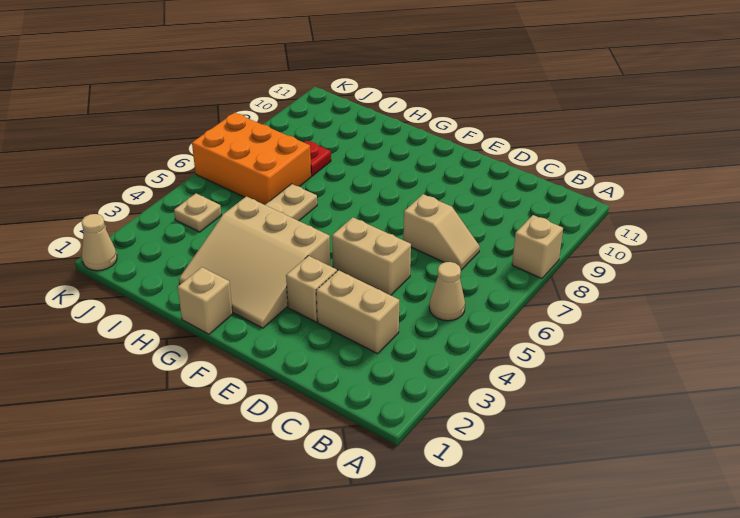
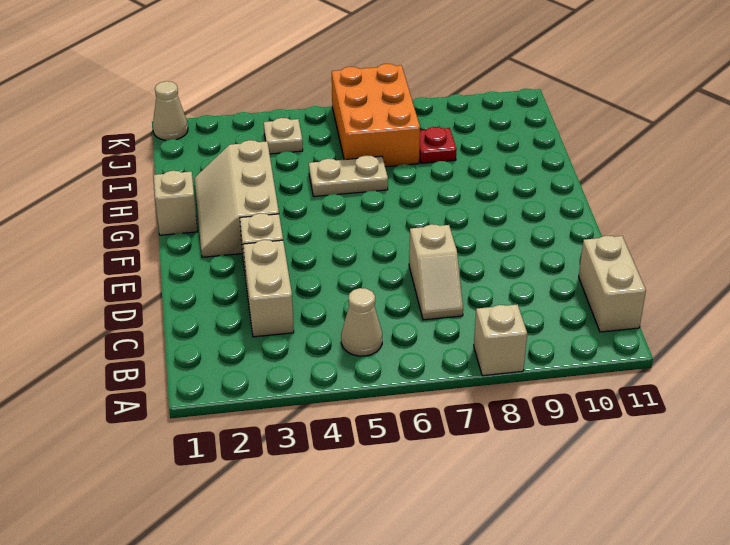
tan brick D5:E5 level 1 -> tan brick B11:C11 level 1
tan slope F2:H4 level 1 top 4 -> tan slope F2:H3 level 1 top 3

